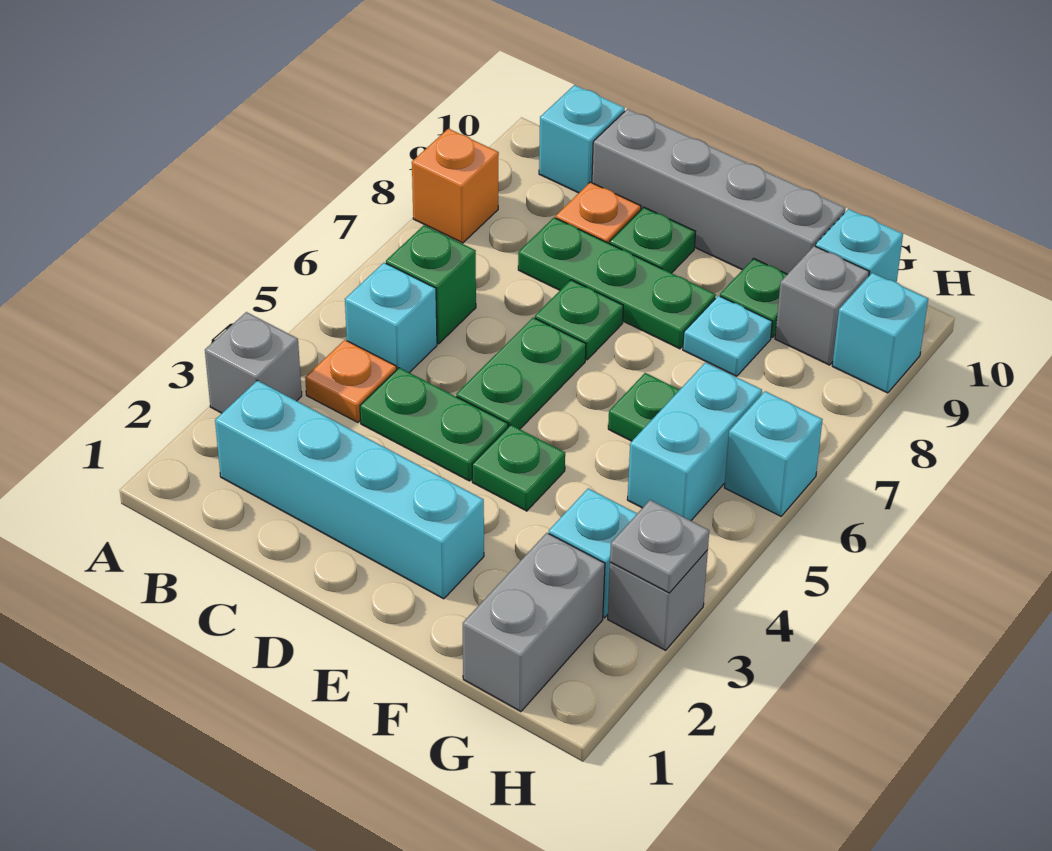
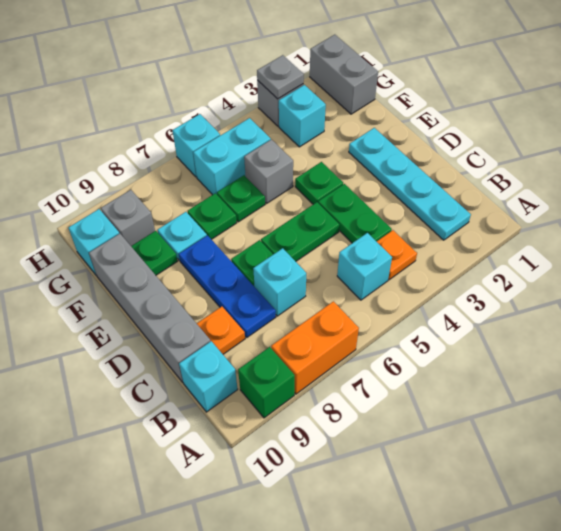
grey brick A3 level 1 -> grey brick F5 level 1
orange brick A8 level 1 -> orange brick A7:A8 level 1
cyan brick B2:E2 level 1 -> cyan plate B2:E2 level 1
green brick B6 level 1 -> green brick A9 level 1
green plate C8:E8 level 1 -> blue plate C8:E8 level 1
green plate D9 level 1 -> green plate F7 level 1
grey brick G1:G2 level 1 -> grey brick G1:H1 level 1
cyan brick H9 level 1 -> cyan brick C7 level 1

